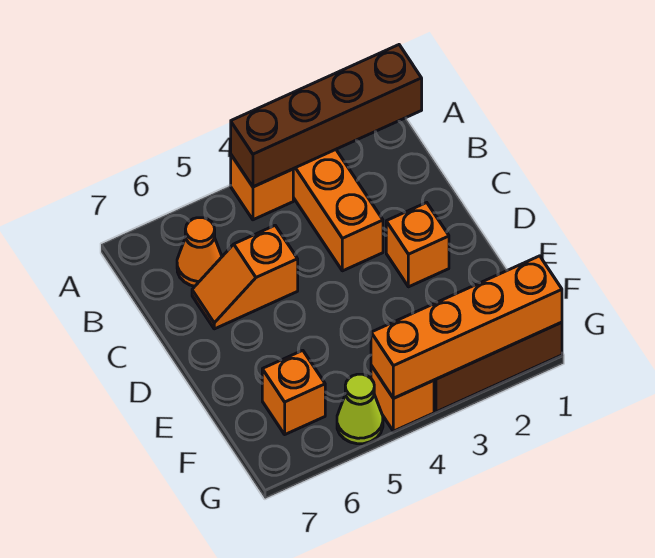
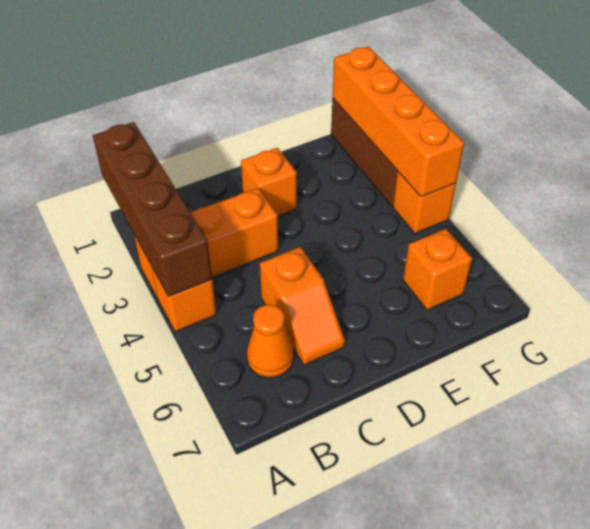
lime cone G5 level 1 -> none

